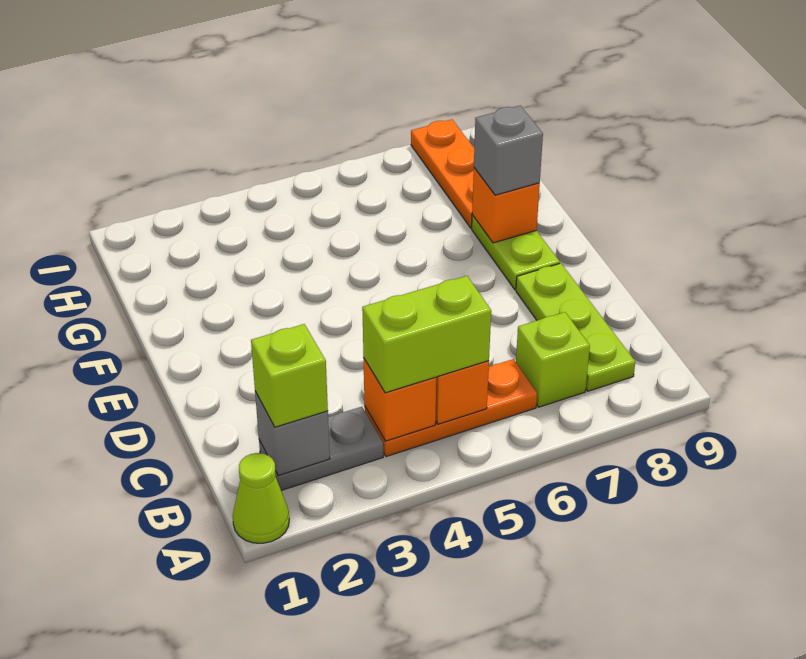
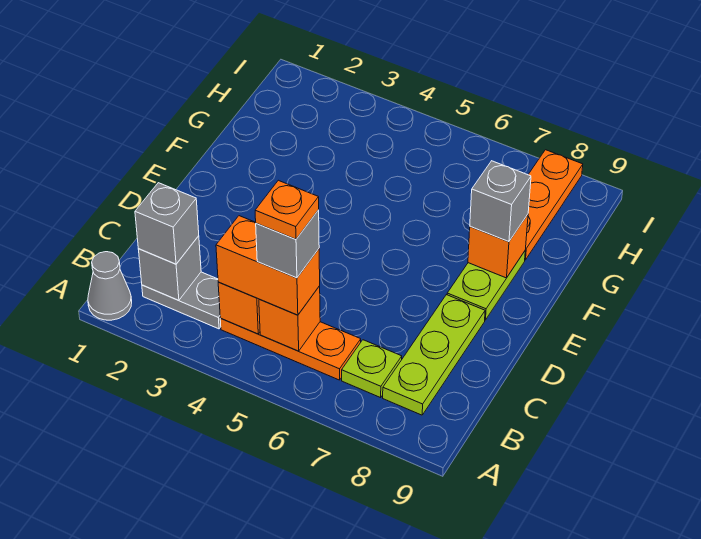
lime cone A1 level 1 -> grey cone A1 level 1
lime brick B2 level 3 -> grey brick B2 level 3
lime brick B4:B5 level 3 -> orange brick B4:B5 level 3
none -> grey brick B5 level 4
none -> orange plate B5 level 5
lime brick B7 level 1 -> lime plate B7 level 1

